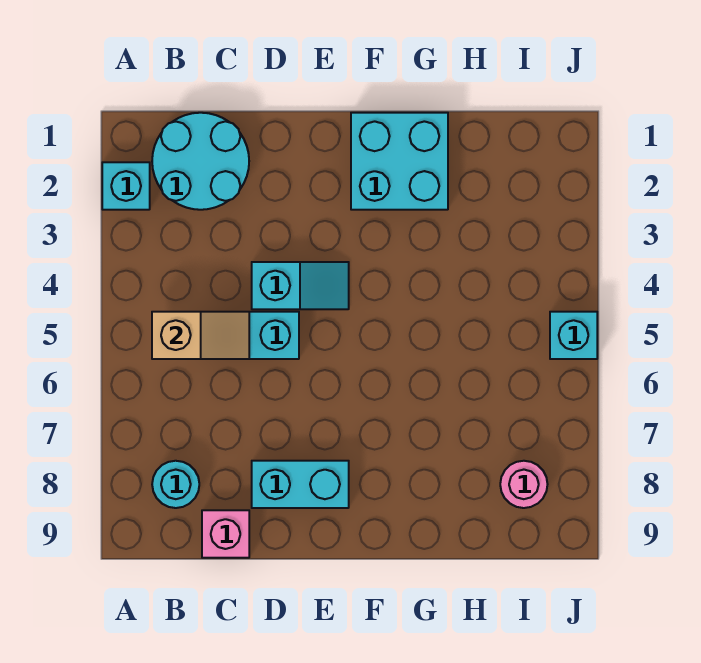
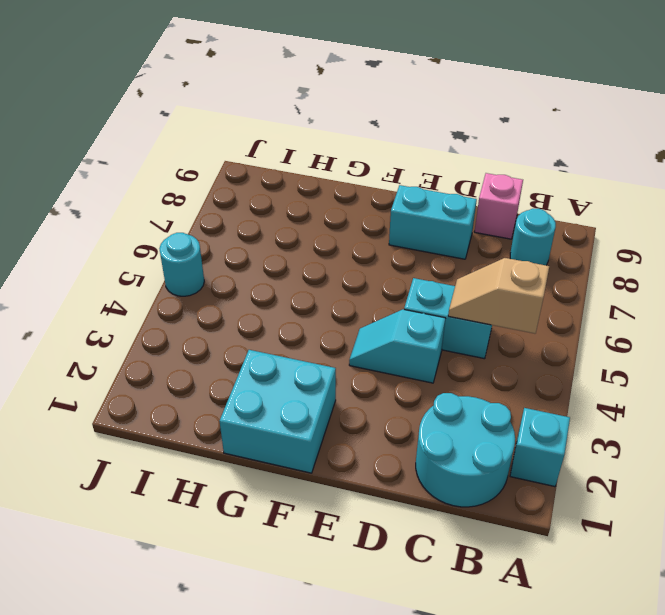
pink round brick I8 level 1 -> none
cyan brick J5 level 1 -> cyan round brick J5 level 1

